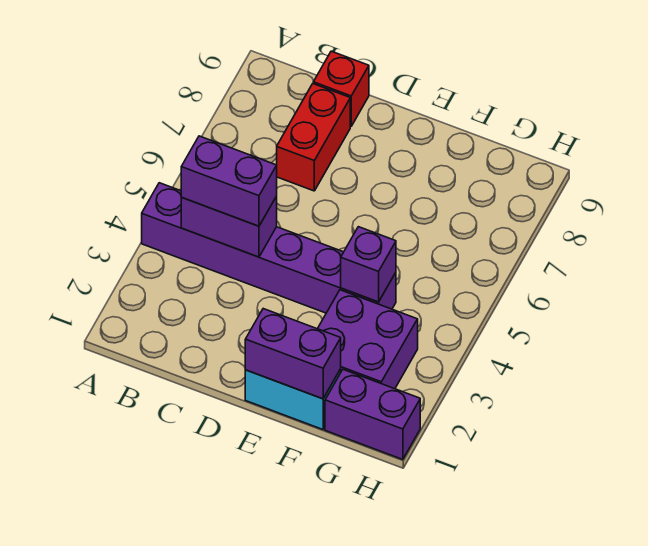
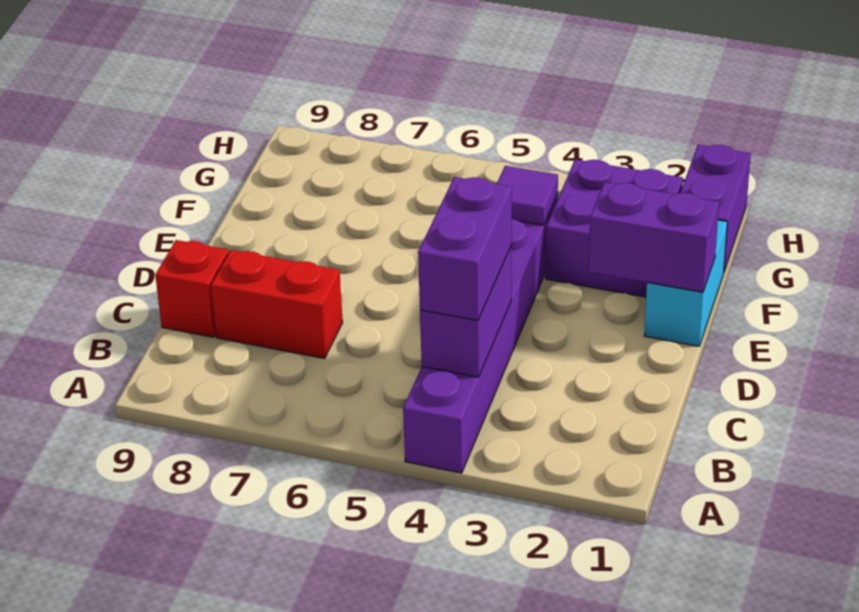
purple brick E1:F1 level 2 -> purple brick E1:E2 level 2
purple brick F4 level 2 -> purple tile F4 level 2

